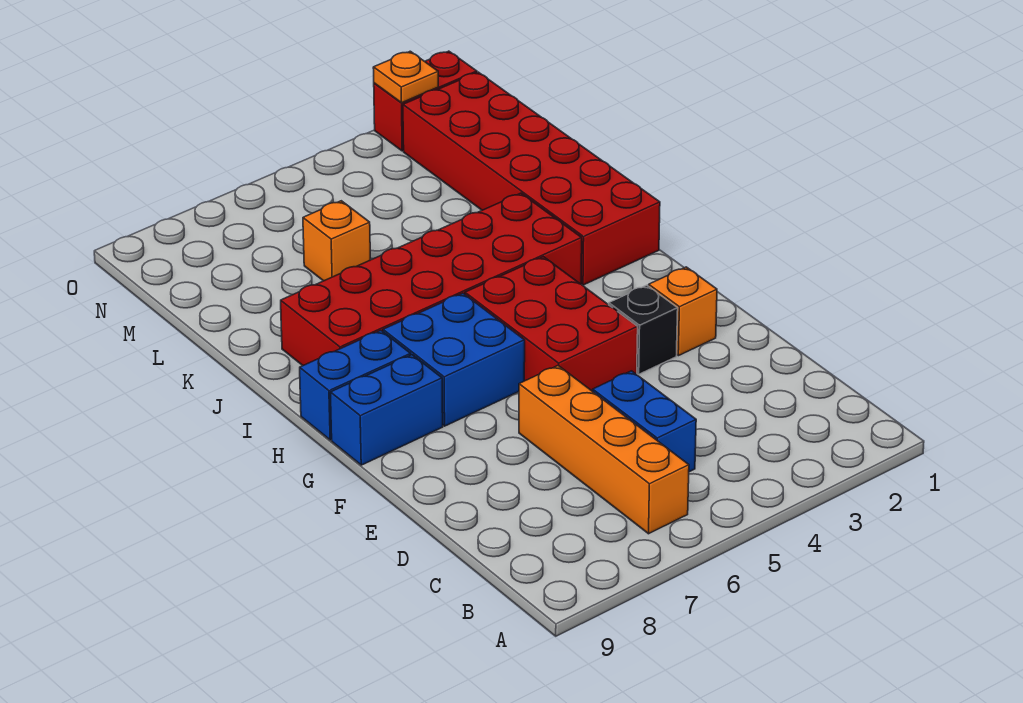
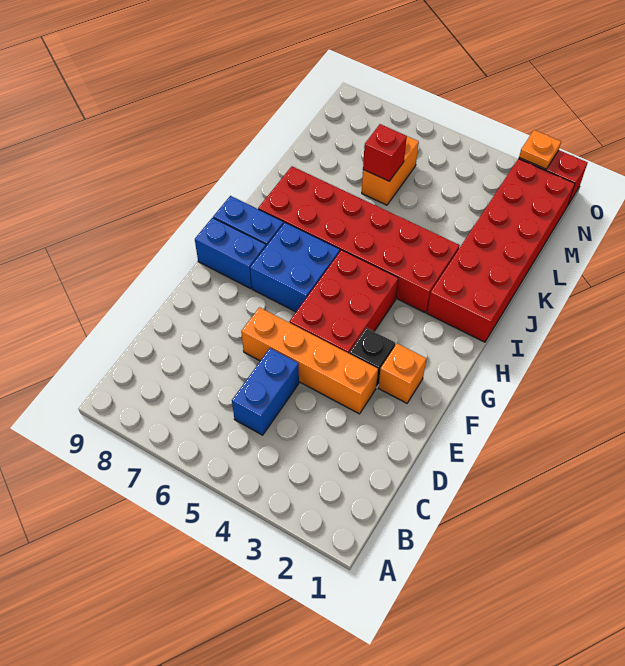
orange brick B6:E6 level 1 -> orange brick E3:E6 level 1
orange brick L6 level 1 -> orange brick L6:M6 level 1
none -> red brick L6 level 2

